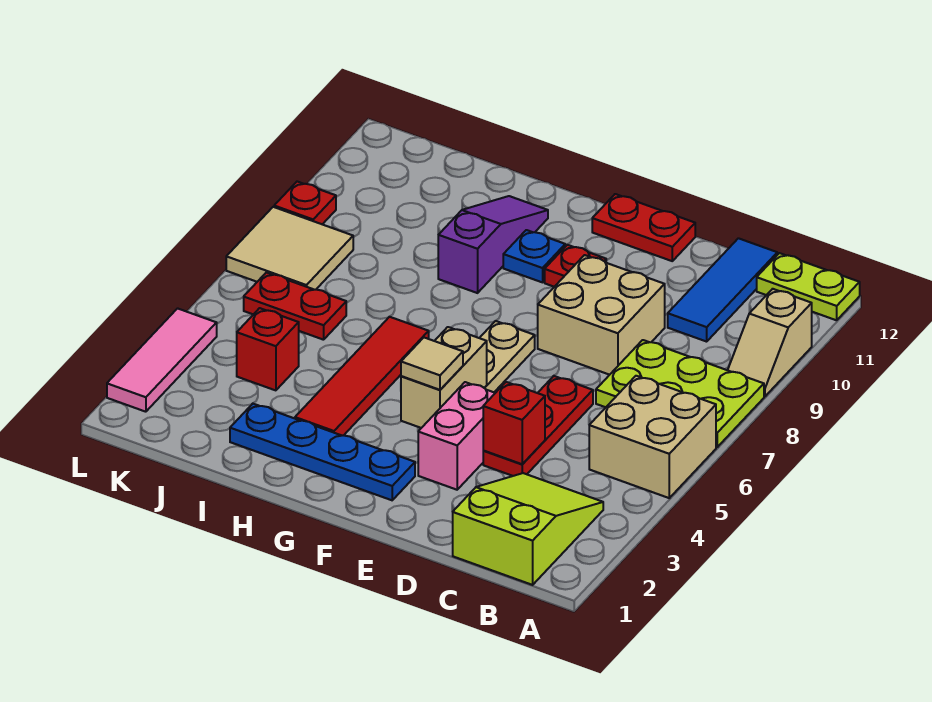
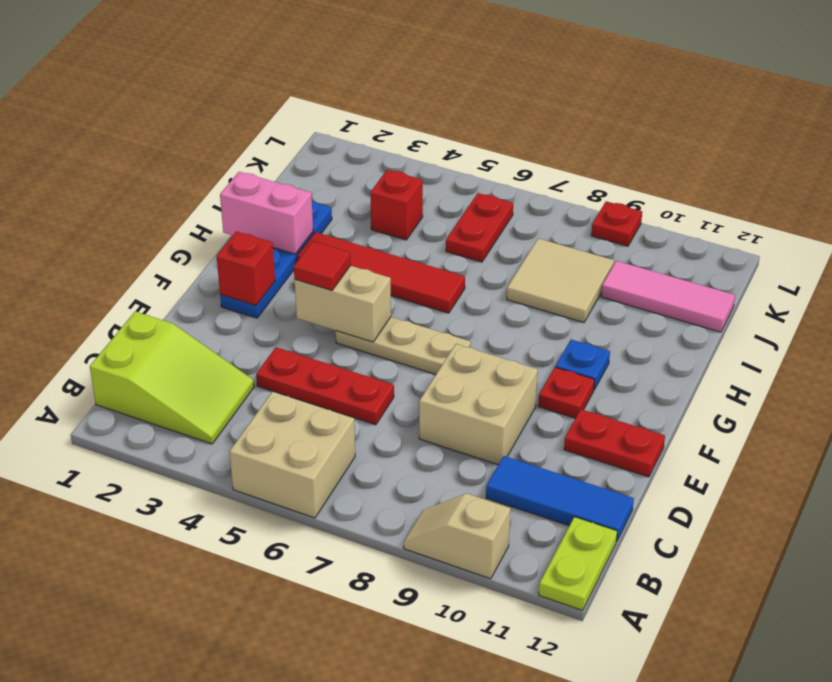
lime plate A7:C8 level 1 -> none
red brick D4 level 2 -> red brick F2 level 2
pink brick E3:E4 level 1 -> pink brick H1:H2 level 2
red plate E12:F12 level 1 -> red plate E11:E12 level 1
tan tile F4 level 3 -> red tile F4 level 3
purple slope H9:H11 level 1 top 9 -> none
tan tile K7:L8 level 1 -> tan tile I8:J9 level 1
pink tile L2:L4 level 1 -> pink tile J10:J12 level 1

